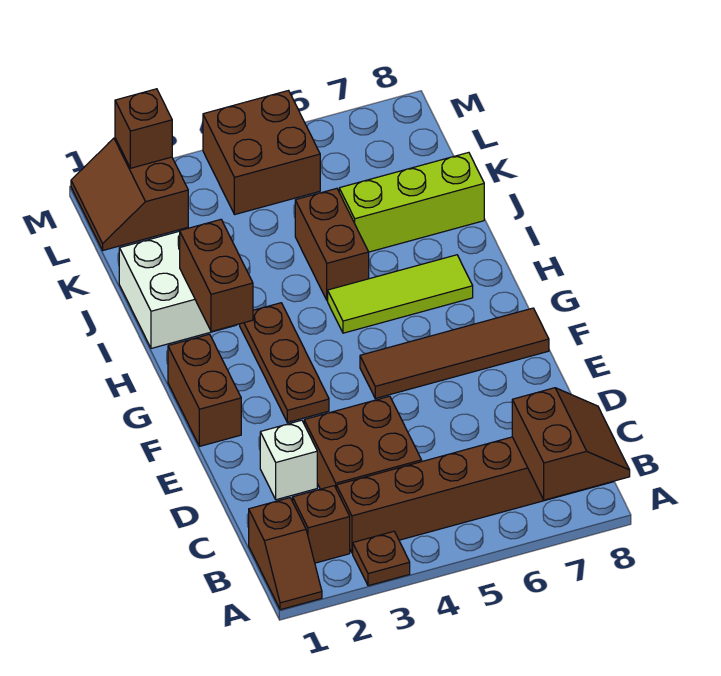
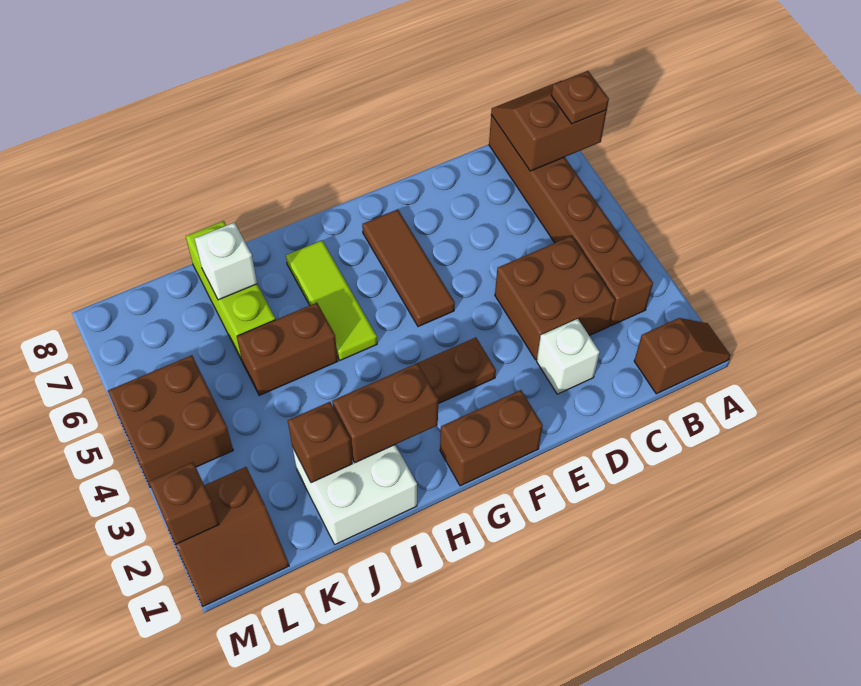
brown plate A3 level 1 -> brown plate A7 level 3
brown brick B2 level 1 -> brown brick J2 level 2
brown tile F5:F8 level 1 -> brown tile F5:F7 level 1
none -> white brick J7 level 2

